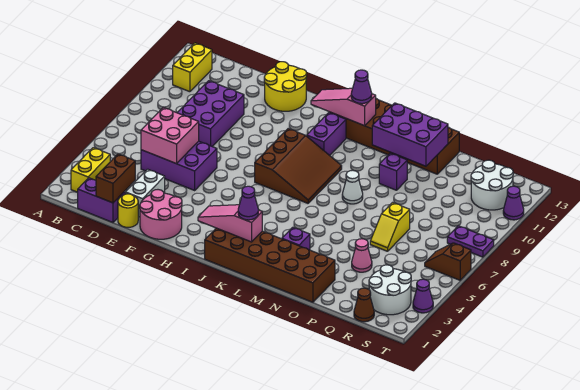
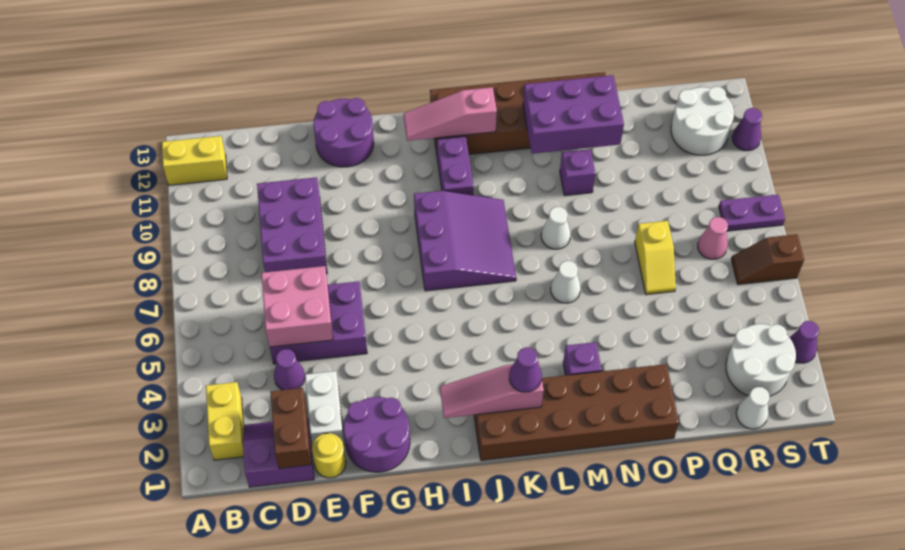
yellow brick B11:B12 level 1 -> yellow brick A12:B12 level 1
pink round brick F1:G2 level 1 -> purple round brick F1:G2 level 1
yellow round brick F12:G13 level 1 -> purple round brick F12:G13 level 1
brown slope I7:K9 level 1 top I -> purple slope I7:K9 level 1 top I
purple cone K12 level 3 -> purple cone D4 level 1
none -> white cone M6 level 1
pink cone P4 level 1 -> pink cone R7 level 1
brown cone R1 level 1 -> white cone R1 level 1

